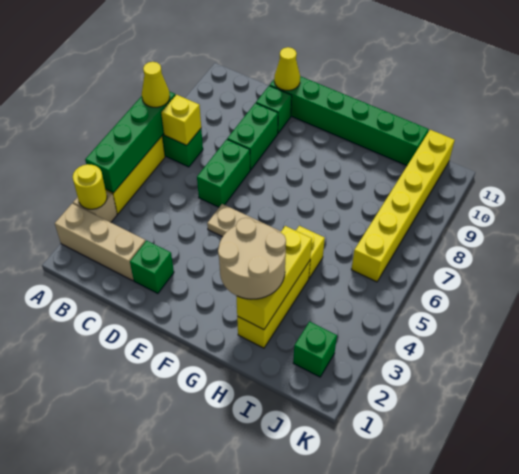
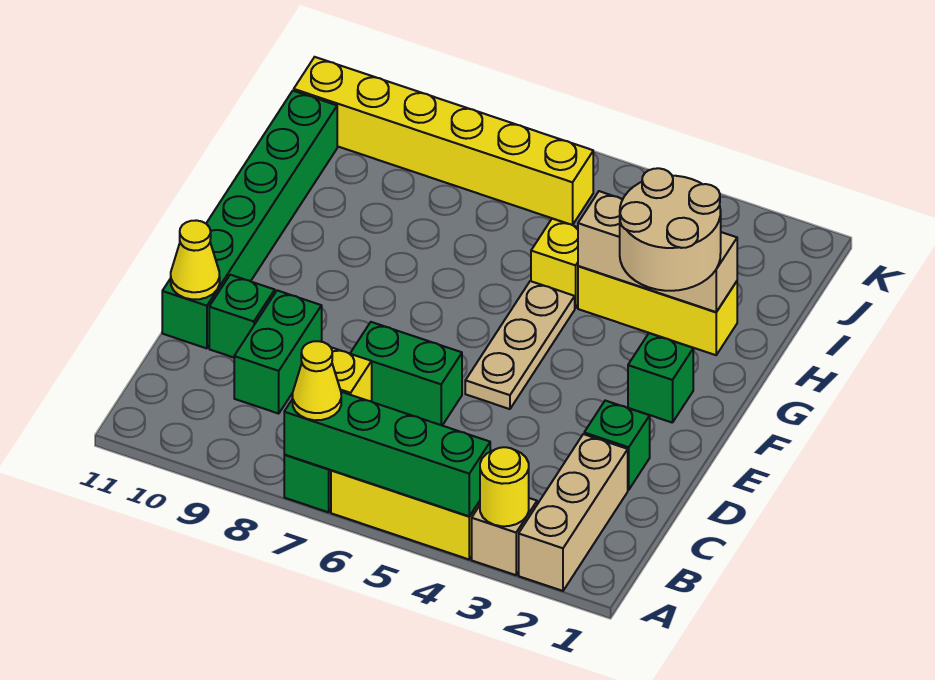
green brick D8:D9 level 1 -> green brick C9:D9 level 1
yellow brick H2:H4 level 2 -> tan brick H2:H4 level 2
green brick J2 level 1 -> green brick F2 level 1

